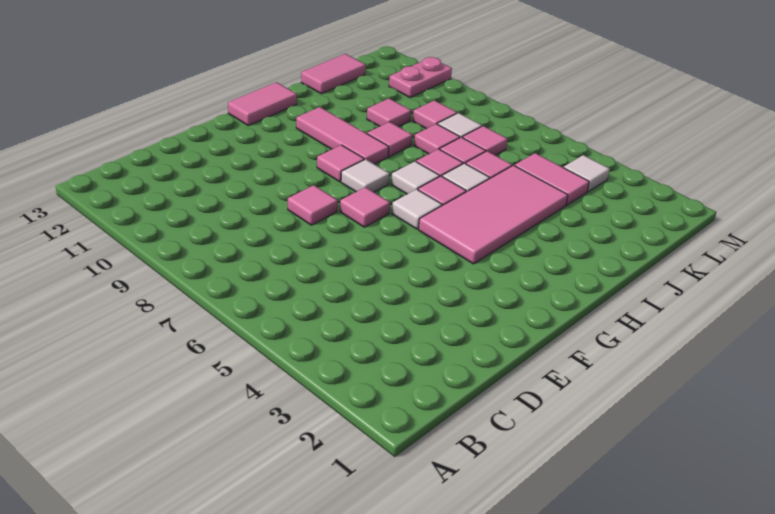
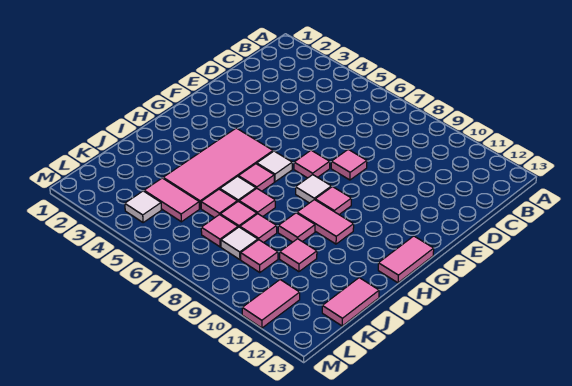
white tile H7 level 1 -> none
pink tile H9:H11 level 1 -> pink tile H9:H10 level 1
pink plate L11:M11 level 1 -> pink tile L11:M11 level 1

